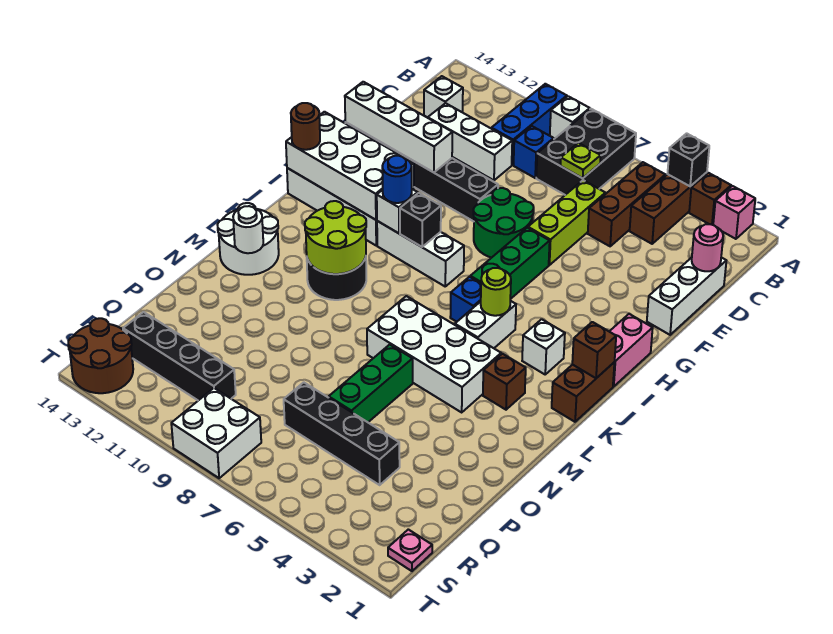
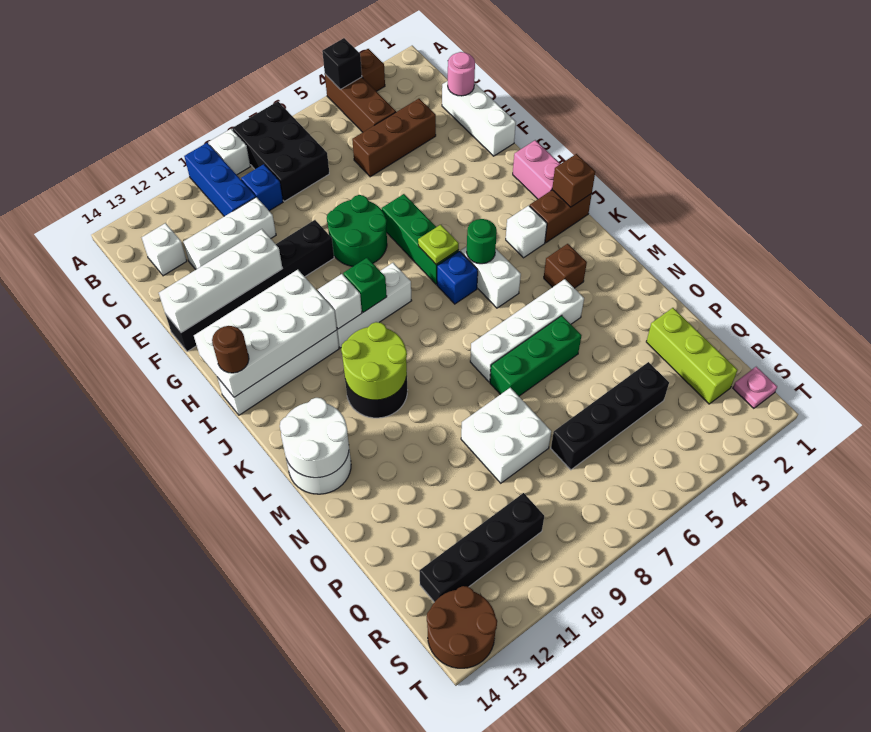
pink brick A2 level 1 -> none
brown brick B5:D5 level 1 -> brown brick D3:D5 level 1
lime plate C7 level 2 -> lime plate I6 level 2
lime brick D6:F6 level 1 -> lime brick P2:R2 level 1
black brick I9 level 2 -> green brick I9 level 2
blue round brick I10 level 3 -> none
brown brick J1:K1 level 1 -> brown brick J1:J2 level 1
lime round brick J5 level 2 -> green round brick J5 level 2
white brick L4:M7 level 1 -> white brick M4:M7 level 1
white round brick M13 level 2 -> white round brick L13:M14 level 2
green brick N6:P6 level 1 -> green brick N5:N7 level 1
white brick S8:T9 level 1 -> white brick O8:P9 level 1

